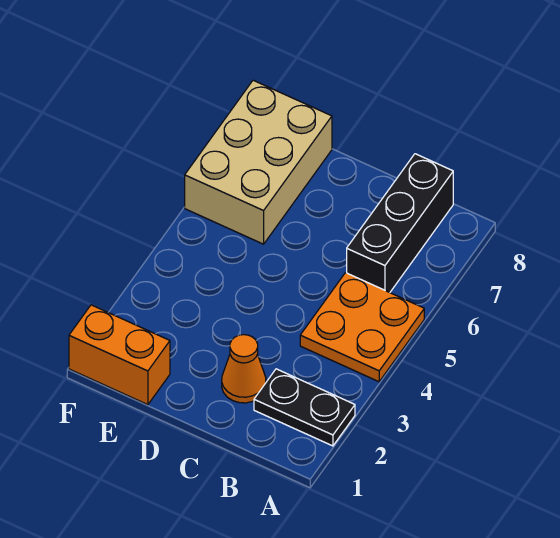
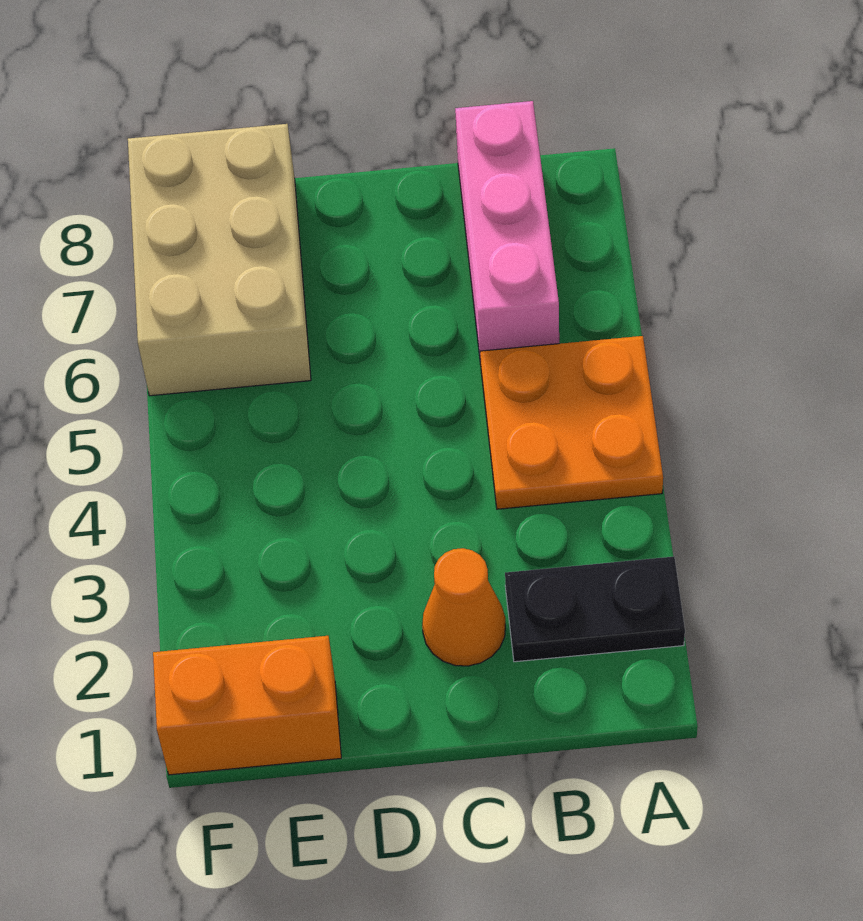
black brick B6:B8 level 1 -> pink brick B6:B8 level 1

